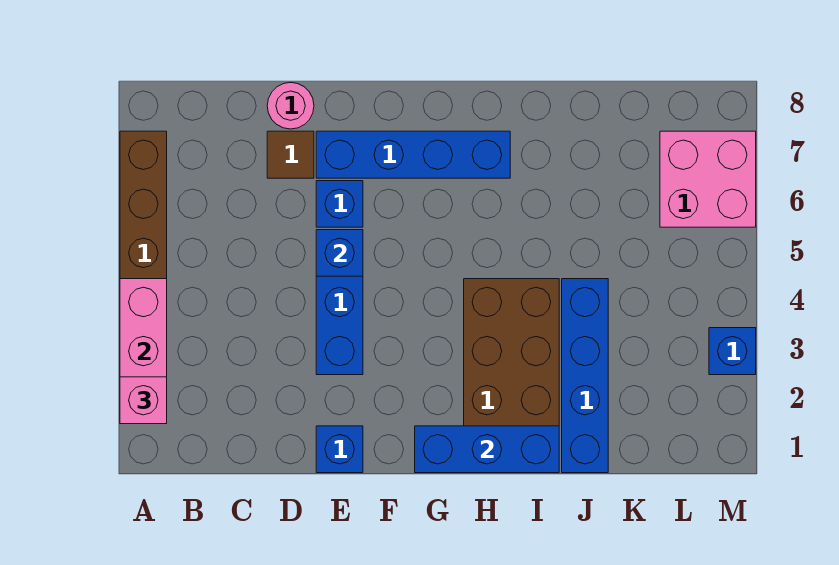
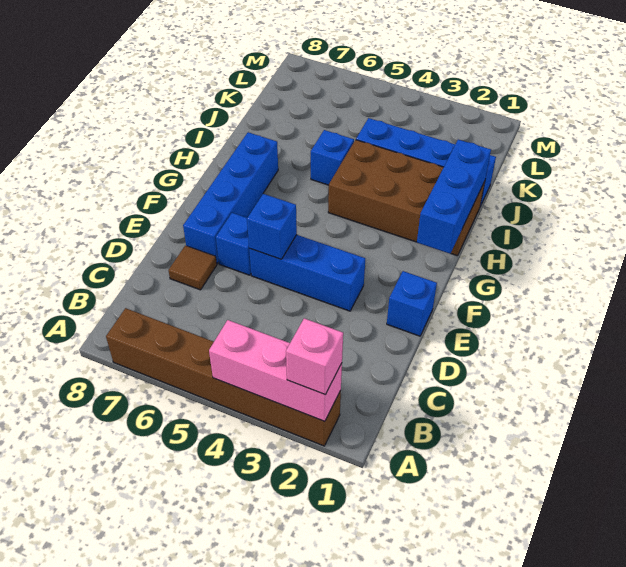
pink round brick D8 level 1 -> none
pink brick L6:M7 level 1 -> none
blue brick M3 level 1 -> blue brick I5 level 1

